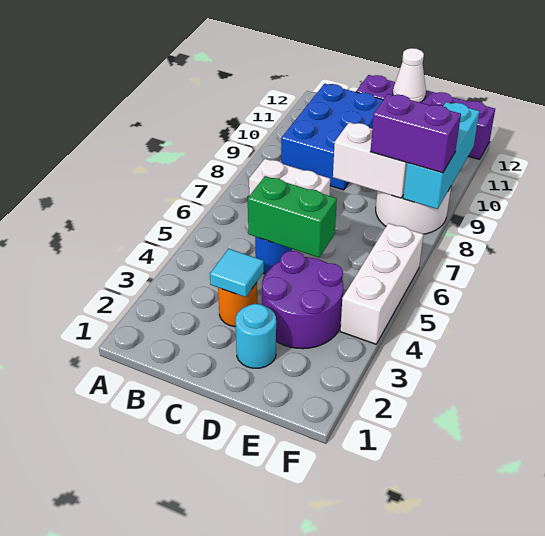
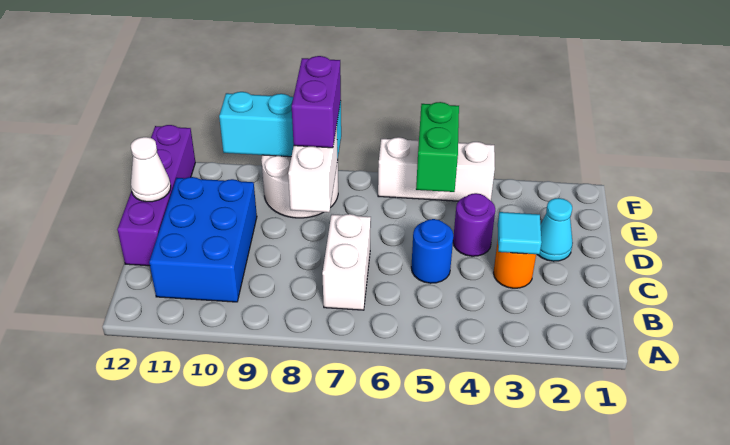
blue brick B9:C11 level 1 -> blue brick B10:D11 level 1
green brick C5:D5 level 2 -> green brick E5:F5 level 2
cyan round brick D2 level 1 -> cyan cone D2 level 1
purple round brick D3:E4 level 1 -> purple round brick D4 level 1

